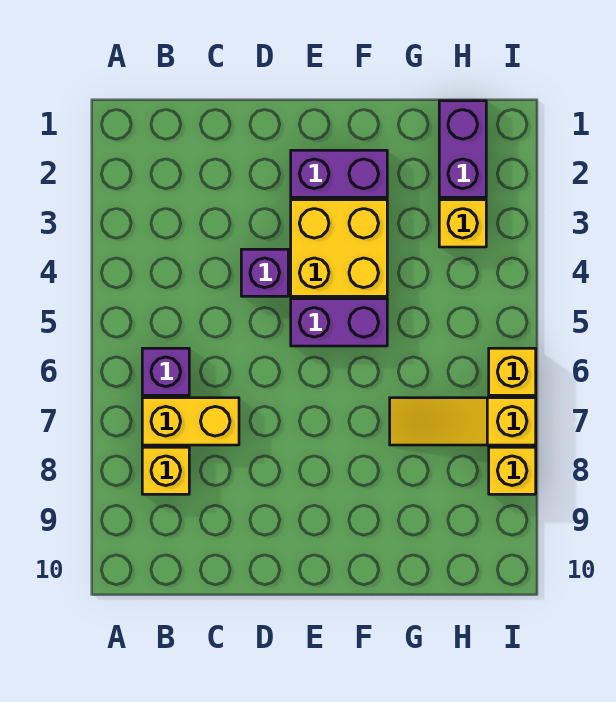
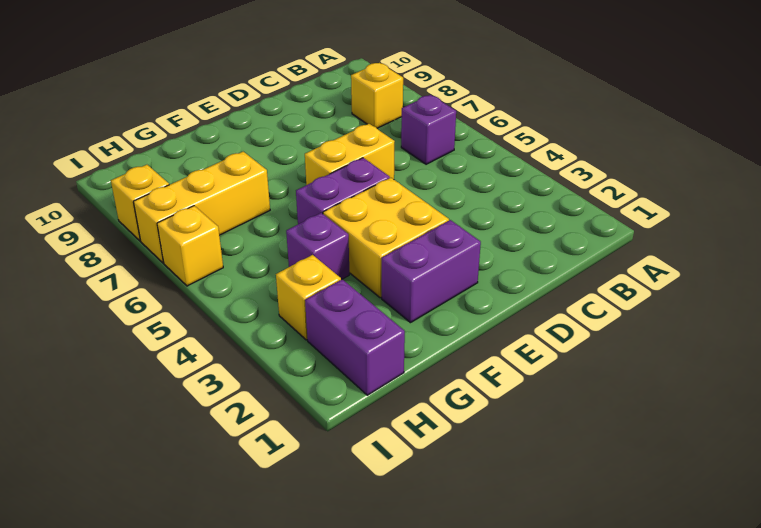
yellow brick B7:C7 level 1 -> yellow brick D6:E6 level 1
purple brick D4 level 1 -> purple brick G4 level 1
yellow slope G7:I7 level 1 top I -> yellow brick G7:I7 level 1

